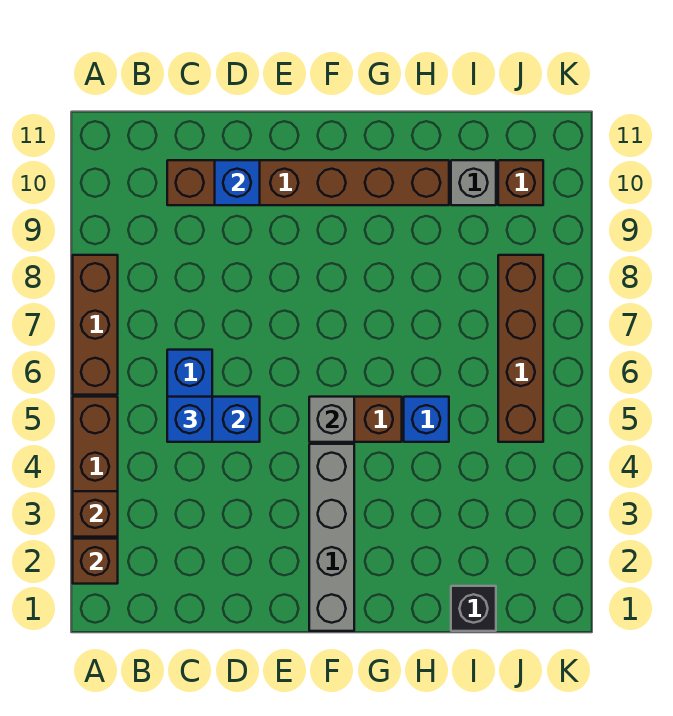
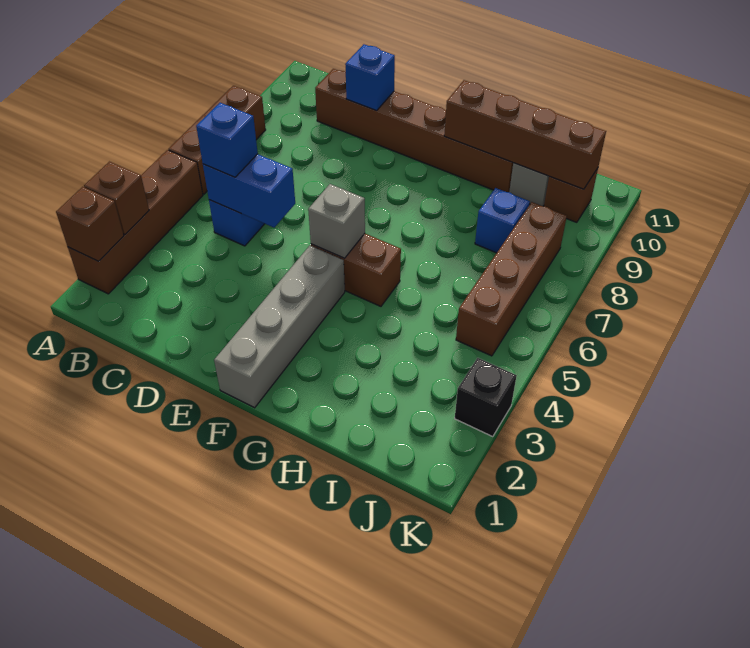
none -> brown brick G10:J10 level 2
blue brick H5 level 1 -> blue brick I8 level 1
black brick I1 level 1 -> black brick K3 level 1

